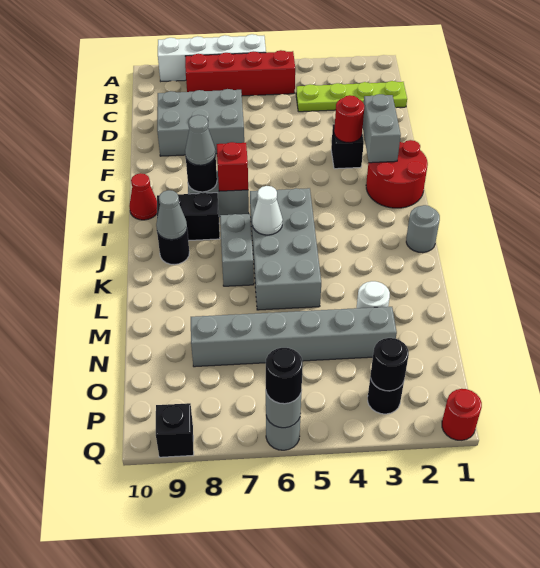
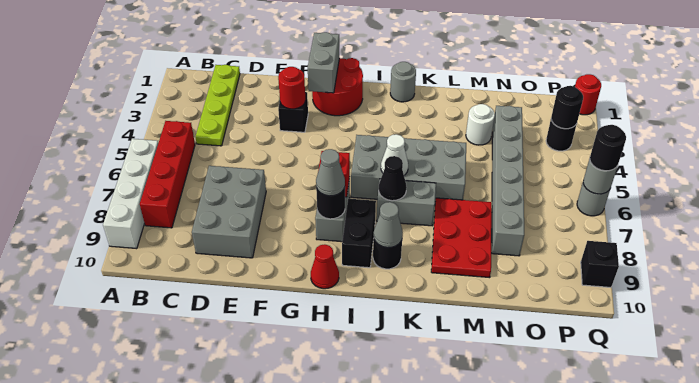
grey brick F2:G2 level 2 -> grey brick G1:G2 level 2
none -> black cone J7 level 2
none -> red plate L7:M9 level 1

